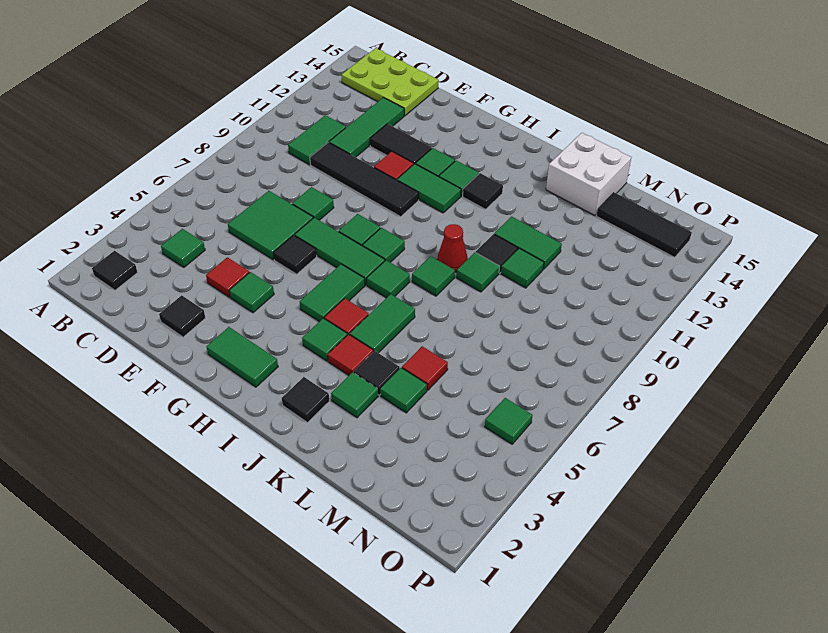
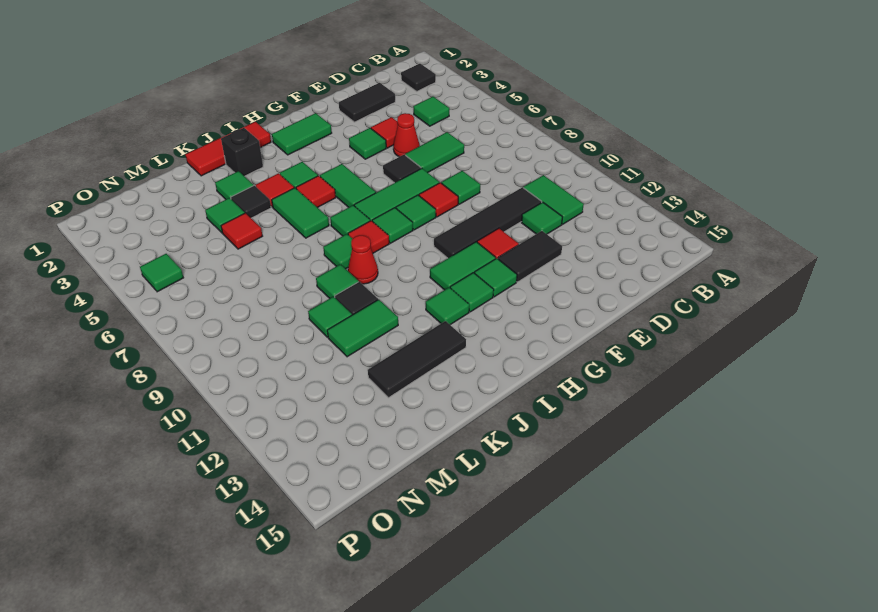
lime plate B14:D15 level 1 -> none
green tile D6:E7 level 1 -> green tile D6:E6 level 1
green tile D11:D13 level 1 -> green tile D11 level 1
black tile E2 level 1 -> black tile D2:E2 level 1
none -> red cone E5 level 1
none -> red tile F8 level 1
none -> red tile I1:K1 level 1
none -> red tile I8 level 1
black tile I12 level 1 -> green tile I12 level 1
black tile J2 level 1 -> black brick J2 level 1
white brick K14:L15 level 1 -> none
black tile M14:O14 level 1 -> black tile J13:L13 level 1

